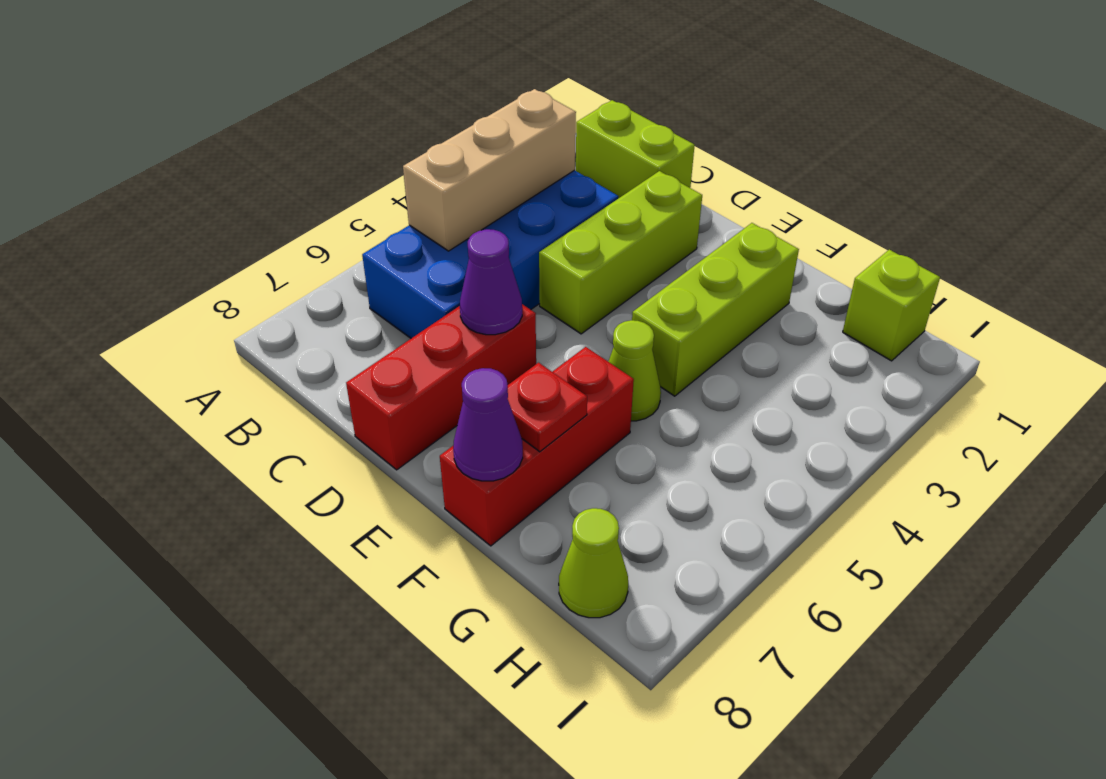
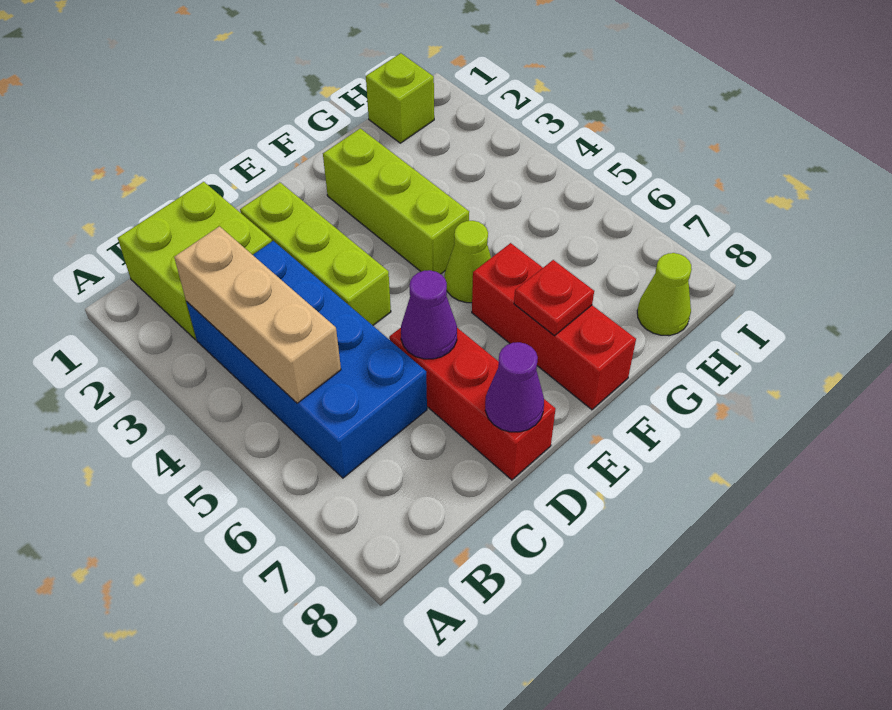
lime brick B1:C1 level 1 -> lime brick B1:C2 level 1
purple cone F8 level 2 -> purple cone D8 level 2

